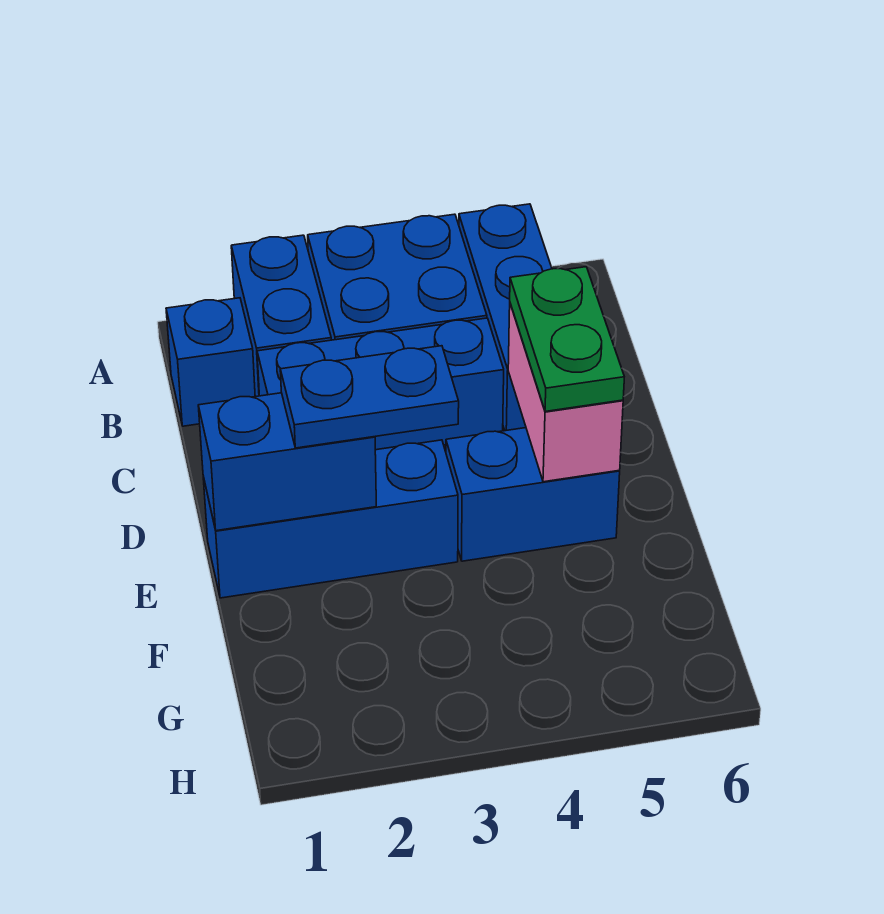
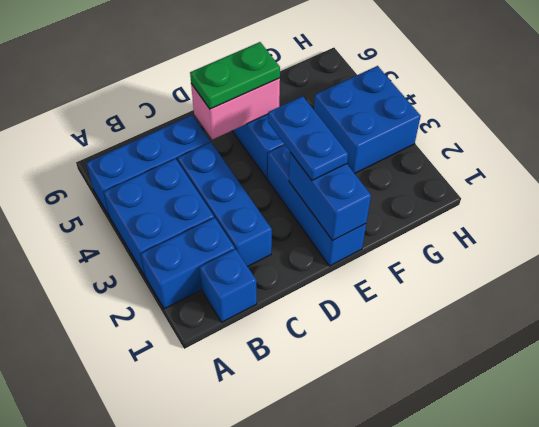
none -> blue brick G3:H4 level 1

